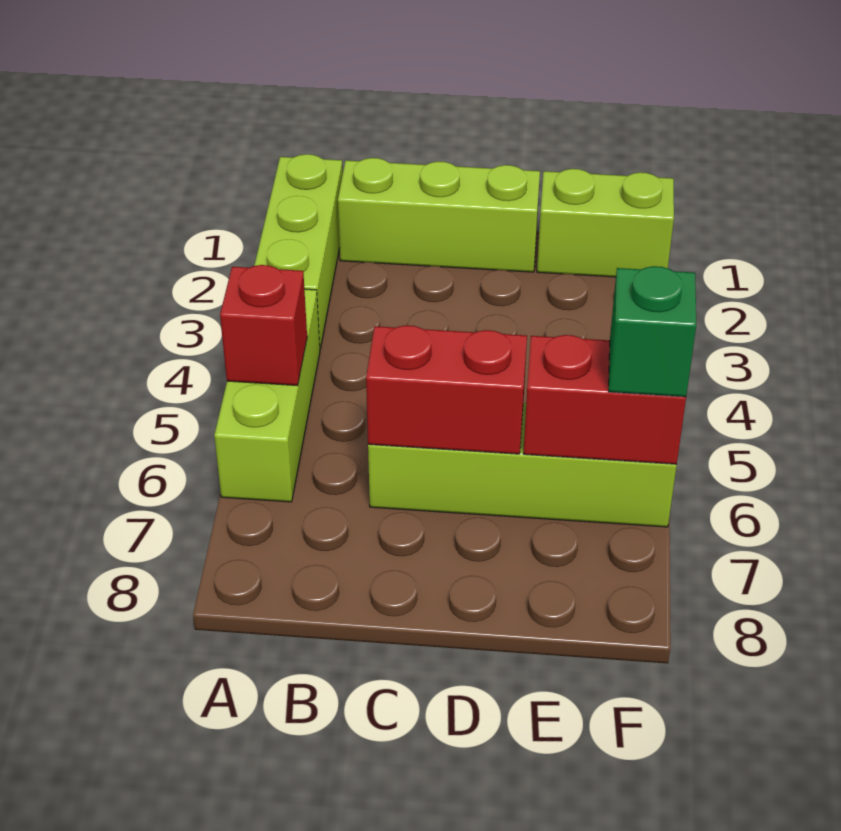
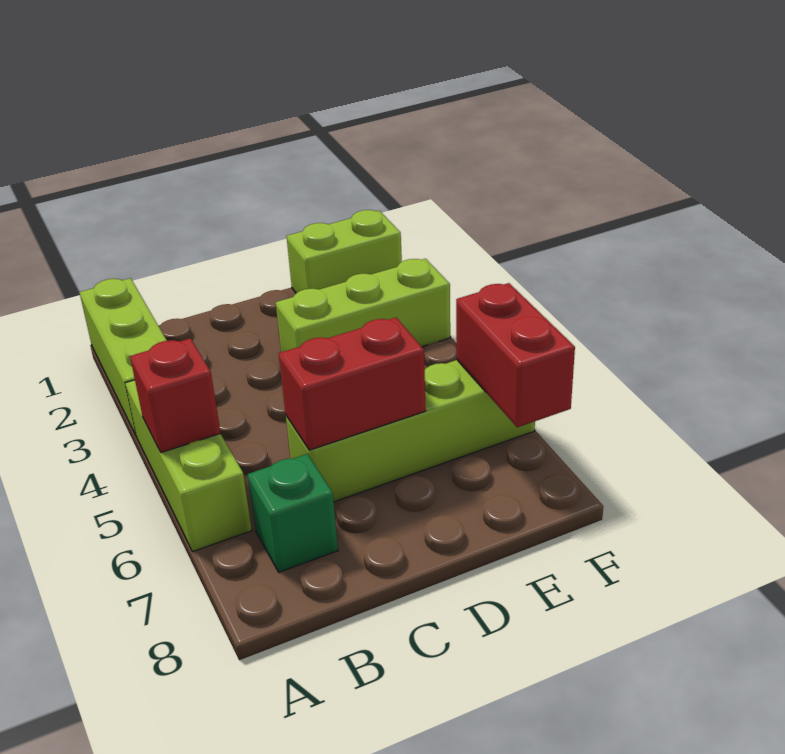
lime brick B1:D1 level 1 -> lime brick D3:F3 level 1
red brick E6:F6 level 2 -> red brick F6:F7 level 2
green brick F6 level 3 -> green brick B7 level 1

